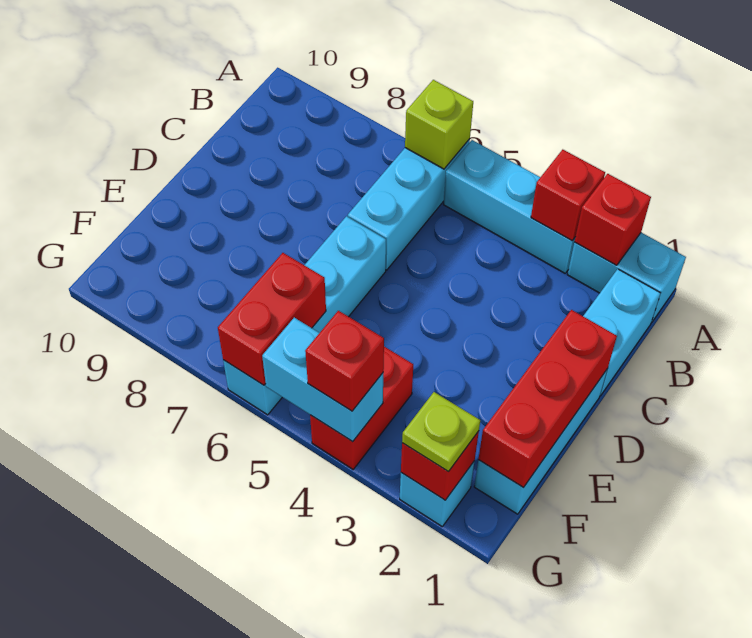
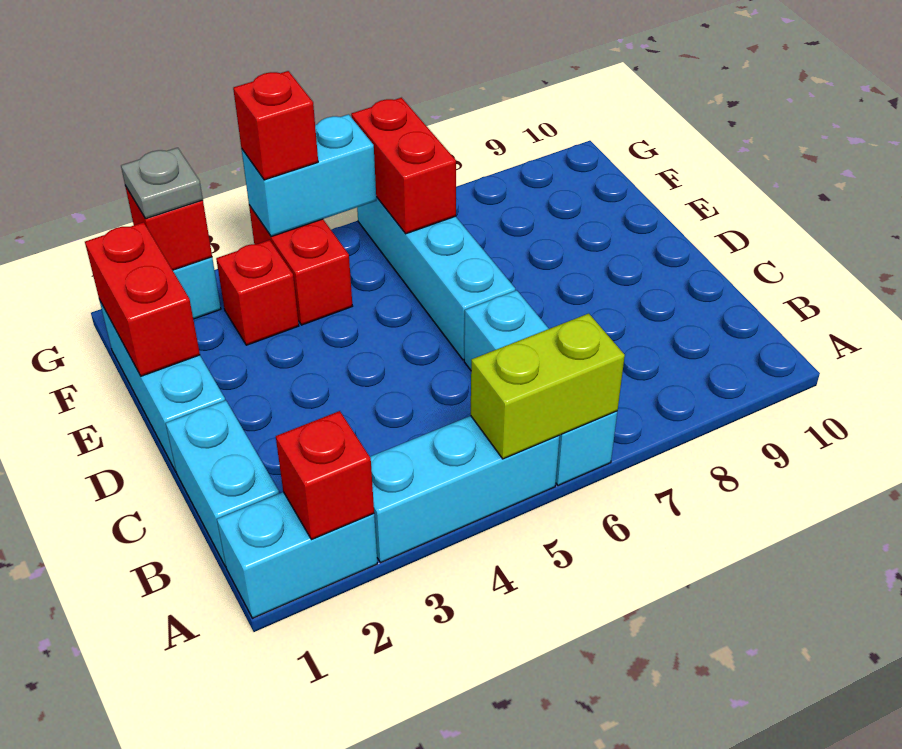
red brick A3 level 2 -> red brick F3 level 1
lime brick A6 level 2 -> lime brick A5:A6 level 2
red brick D1:F1 level 2 -> red brick E1:F1 level 2
lime plate G2 level 3 -> grey plate G2 level 3

